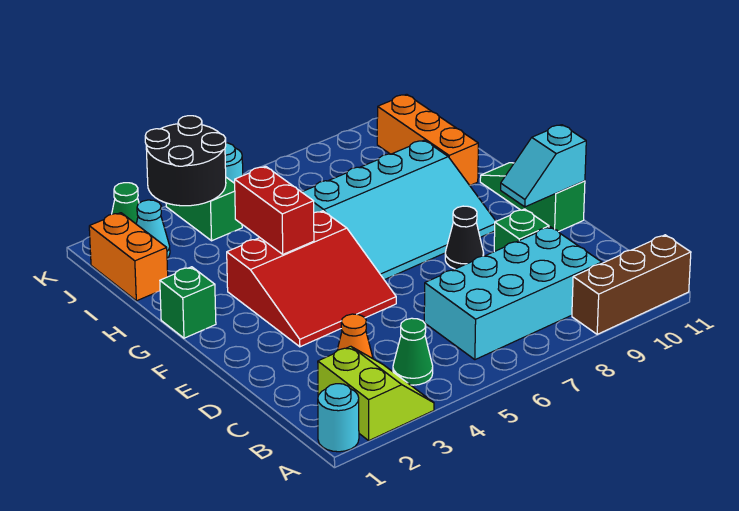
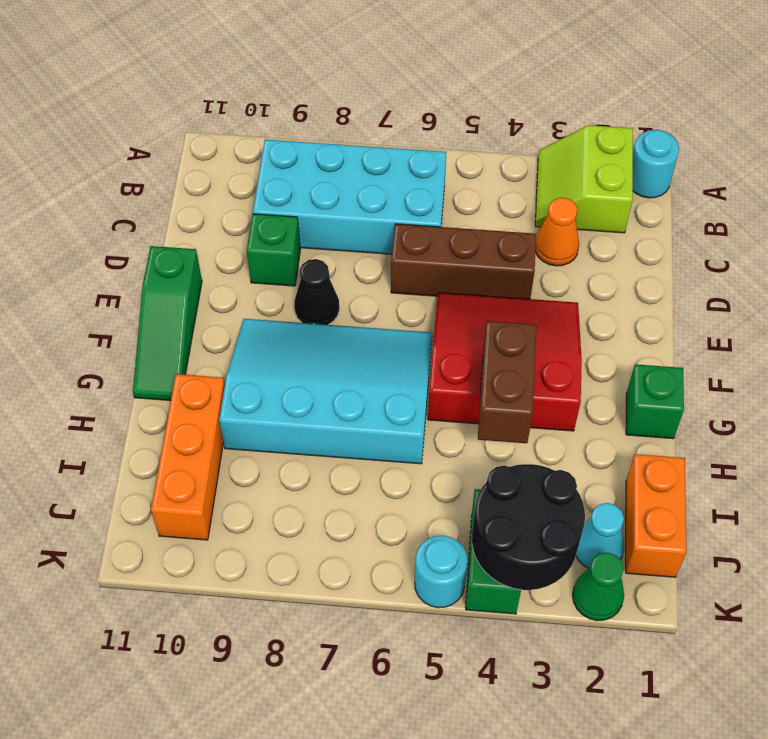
brown brick A9:A11 level 1 -> brown brick D4:D6 level 1
green cone B4 level 1 -> none
cyan slope E10:E11 level 2 top 11 -> none
red brick G4:H4 level 2 -> brown brick G4:H4 level 2

